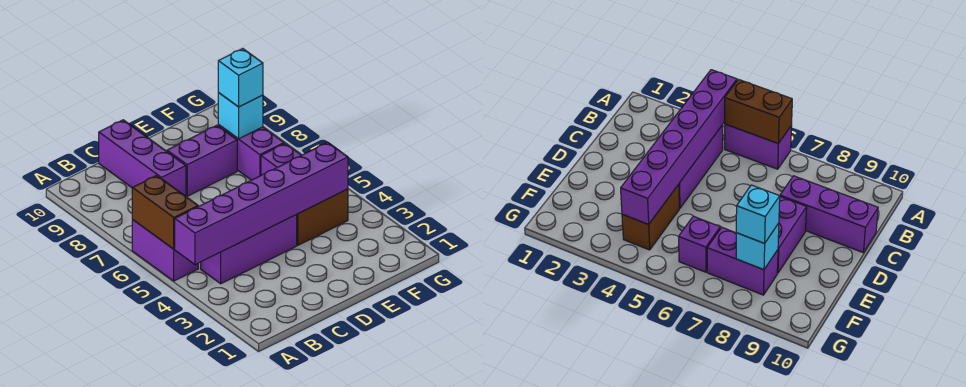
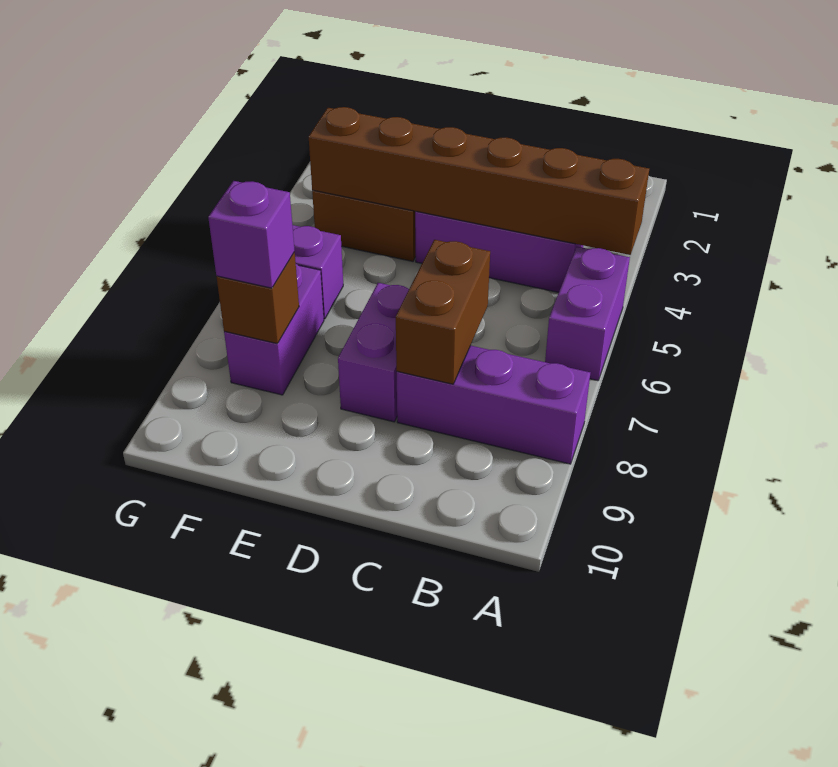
purple brick A4:F4 level 2 -> brown brick A4:F4 level 2
brown brick A5:A6 level 2 -> brown brick C7:C8 level 2
purple brick C8:C10 level 1 -> purple brick A8:C8 level 1
purple brick D8:E8 level 1 -> purple brick D7:D8 level 1
cyan brick F8 level 2 -> brown brick F8 level 2
cyan brick F8 level 3 -> purple brick F8 level 3

